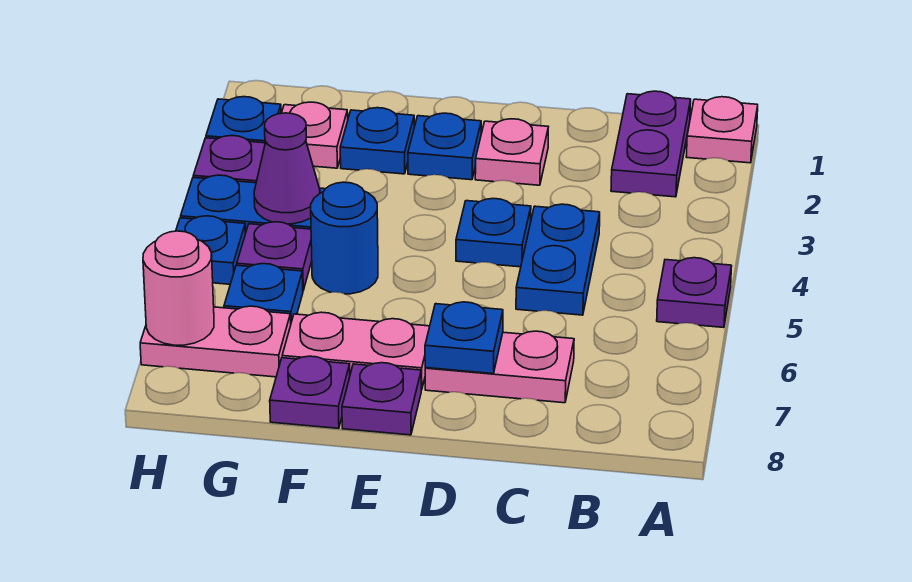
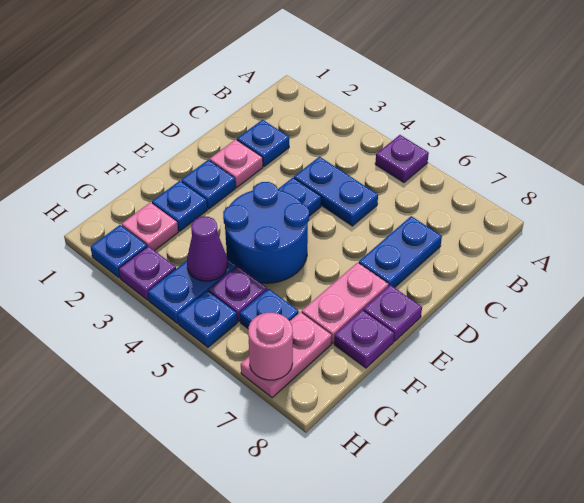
pink plate A1 level 1 -> none
purple plate B1:B2 level 1 -> none
pink plate C7:D7 level 1 -> blue plate C7:D7 level 1
blue plate D7 level 2 -> blue plate C2 level 1
blue round brick F5 level 1 -> blue round brick E4:F5 level 1

